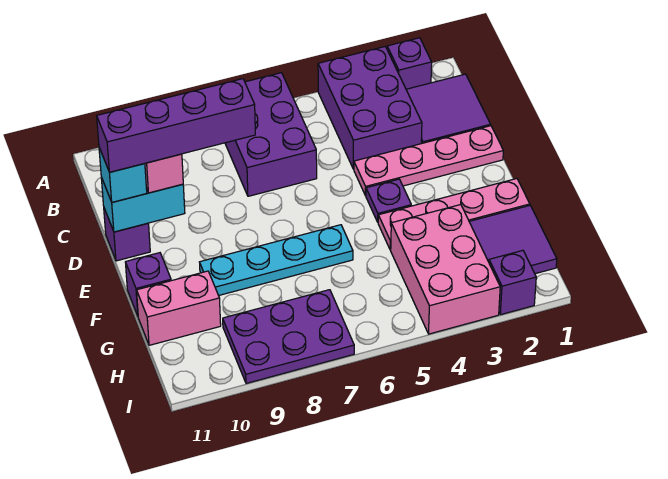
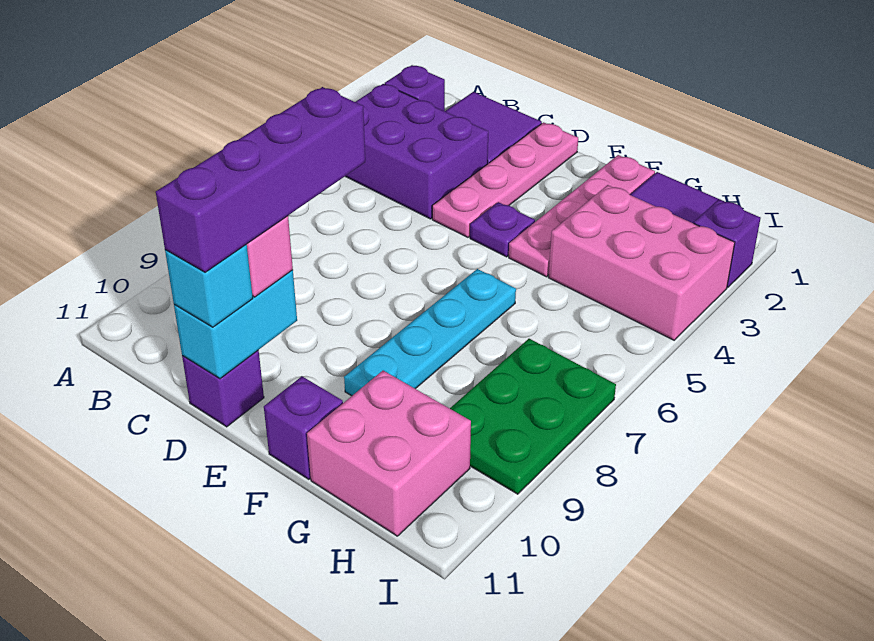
purple brick A6:C7 level 1 -> none
pink brick G10:G11 level 1 -> pink brick G10:H11 level 1
purple plate H7:I9 level 1 -> green plate H7:I9 level 1

